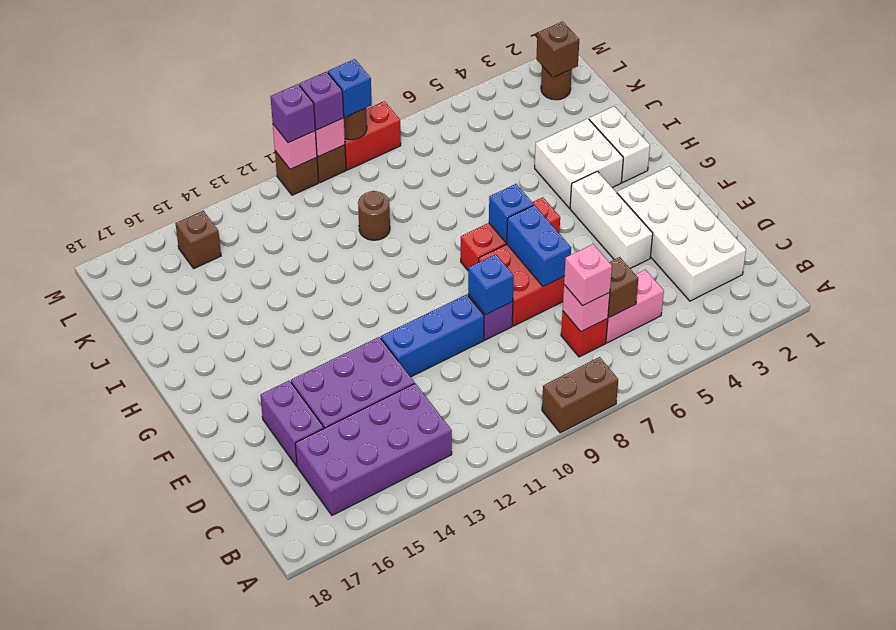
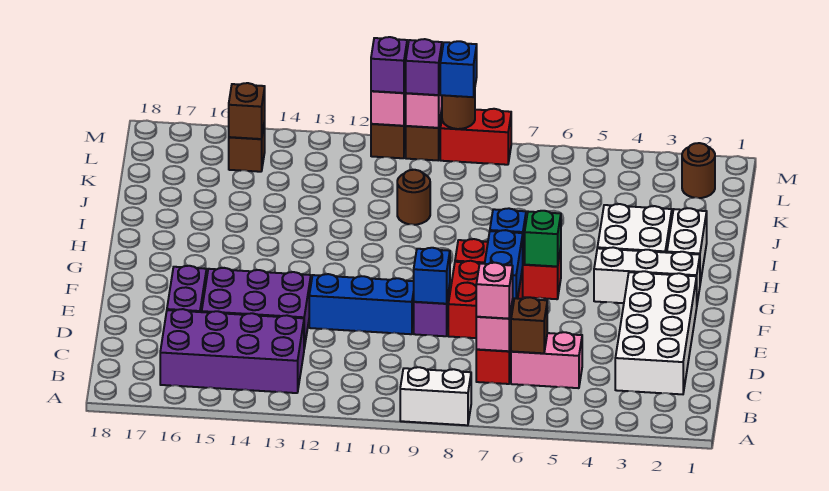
brown brick A8:A9 level 1 -> white brick A8:A9 level 1
white brick E4:G4 level 1 -> white brick G2:G4 level 1
none -> green brick G6 level 2
brown brick L2 level 2 -> brown brick L15 level 2

